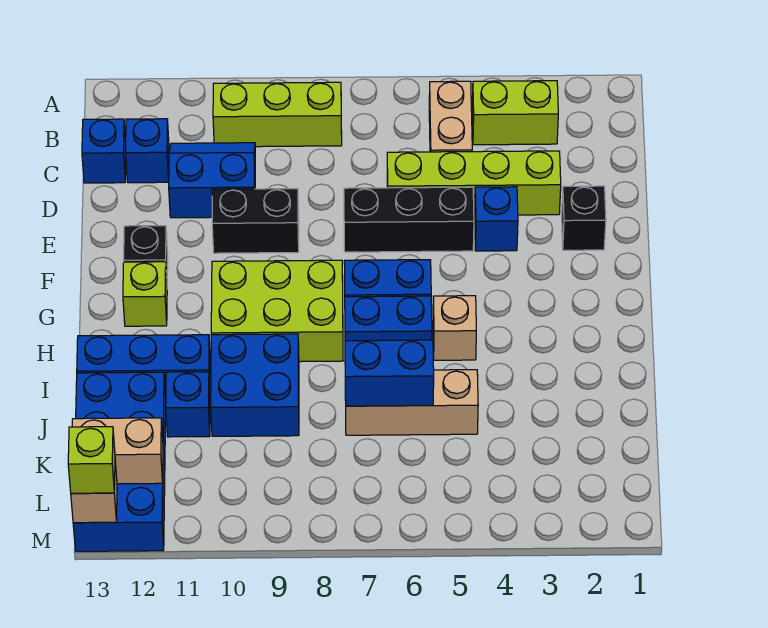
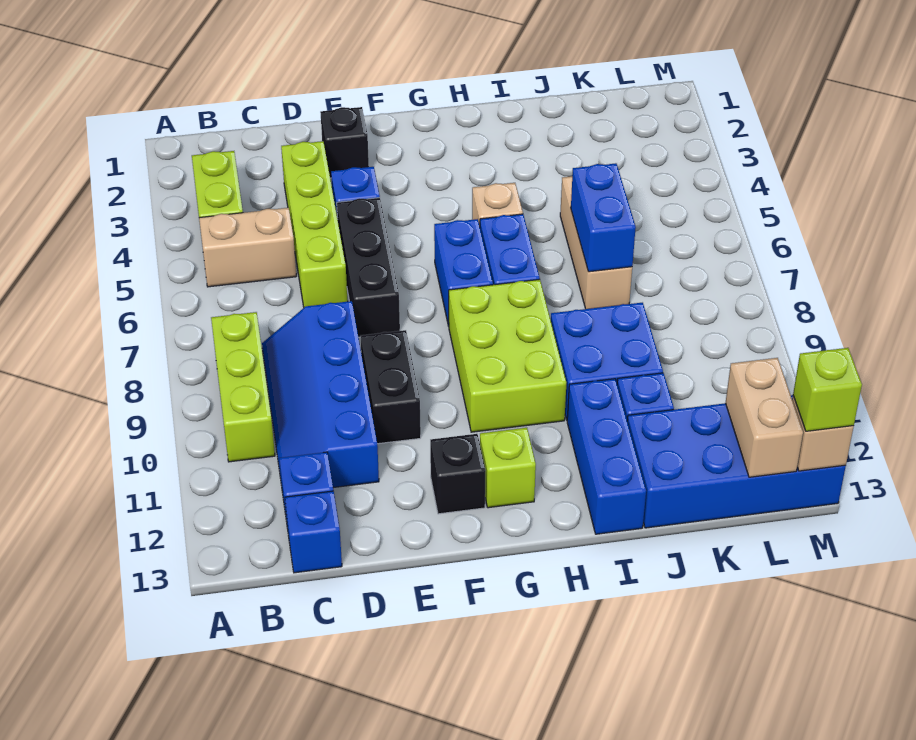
blue slope C10:D11 level 1 top D -> blue slope C8:D11 level 1 top D

